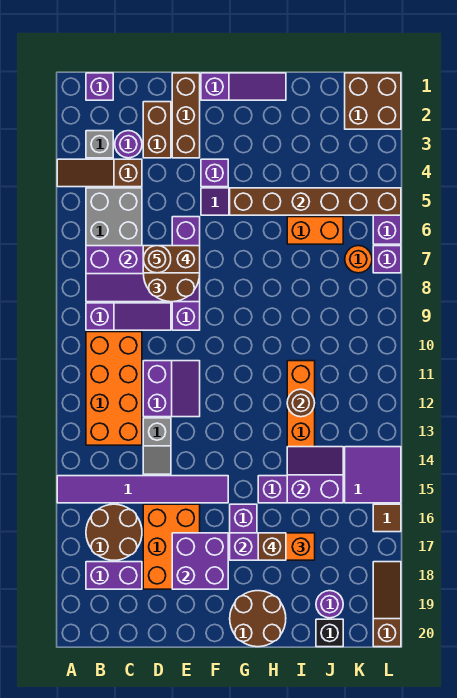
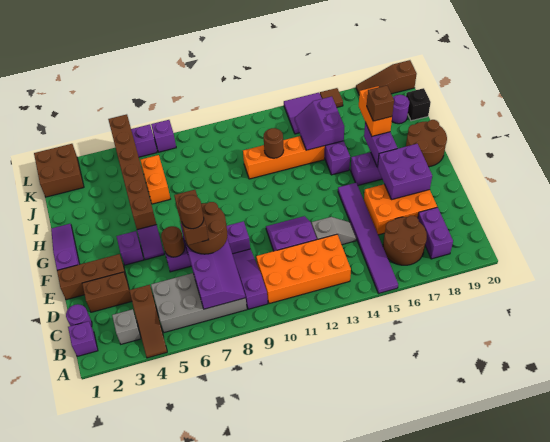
purple round brick C3 level 1 -> purple round brick C1 level 1
none -> brown round brick E6 level 2
orange round brick K7 level 1 -> none

